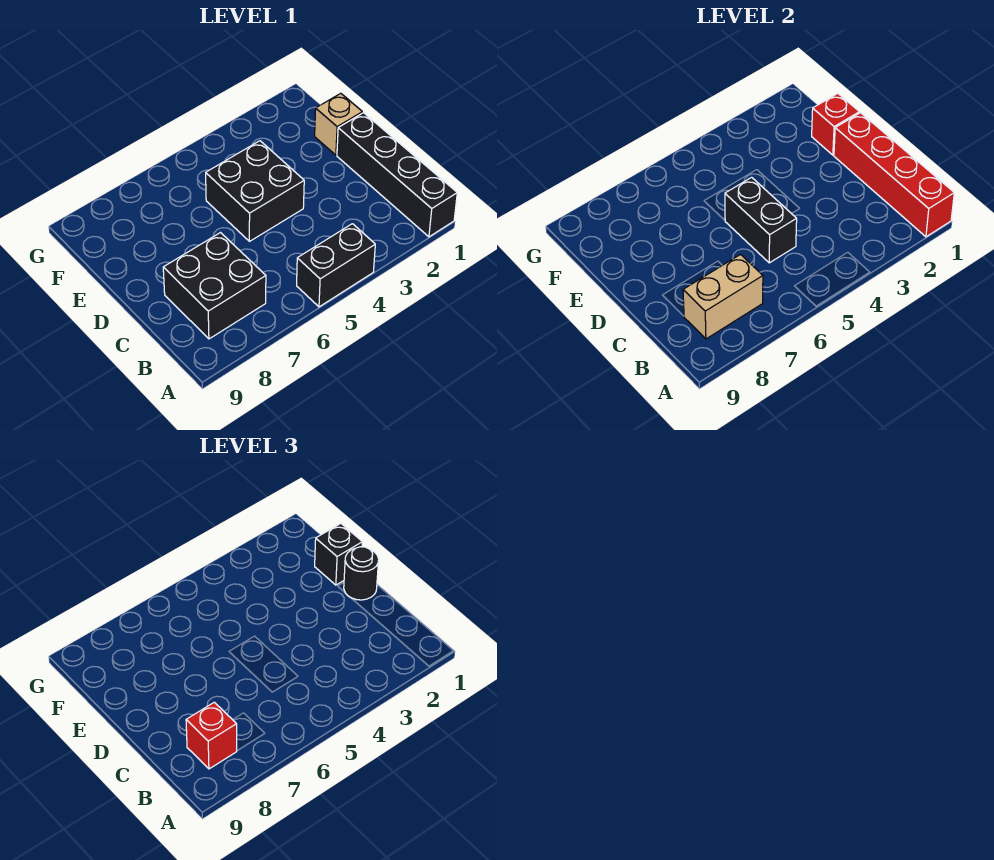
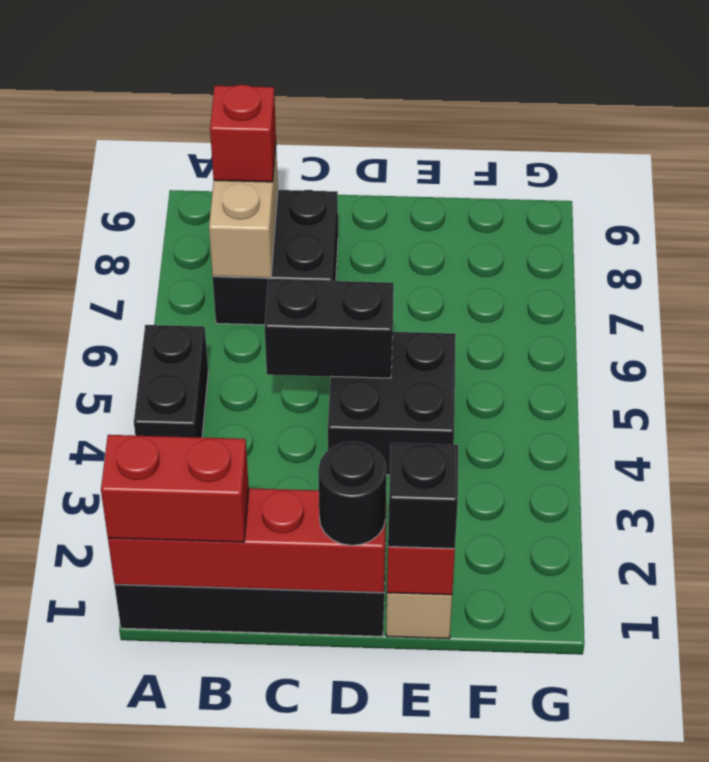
none -> red brick A1:B1 level 3

